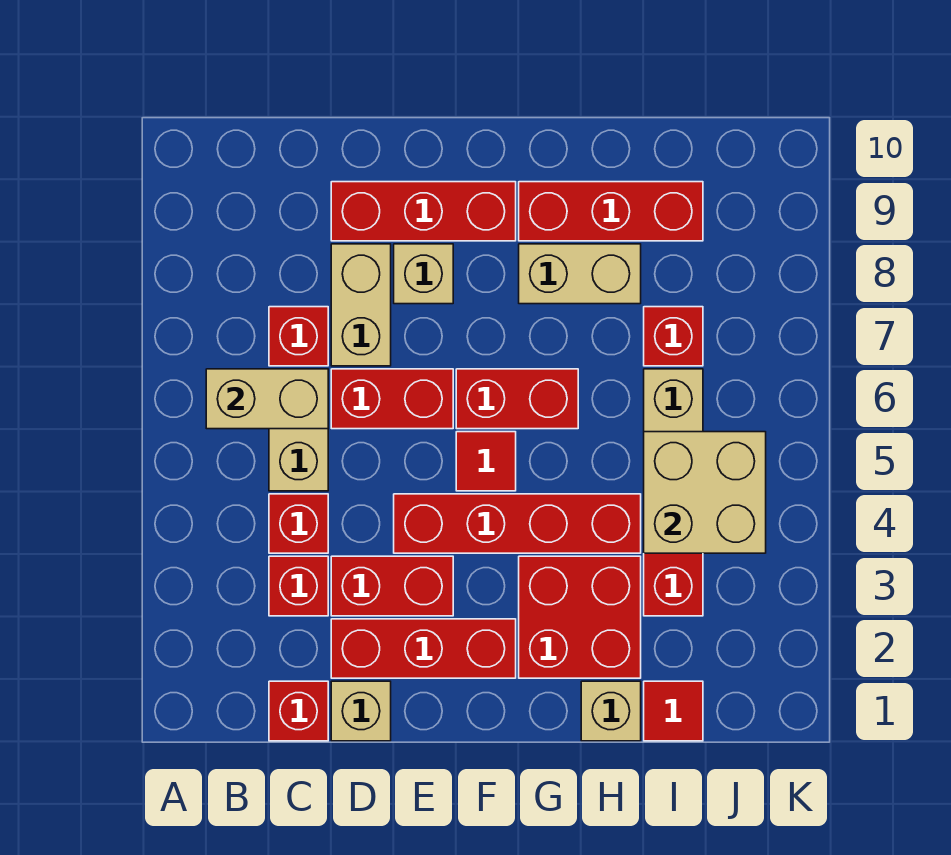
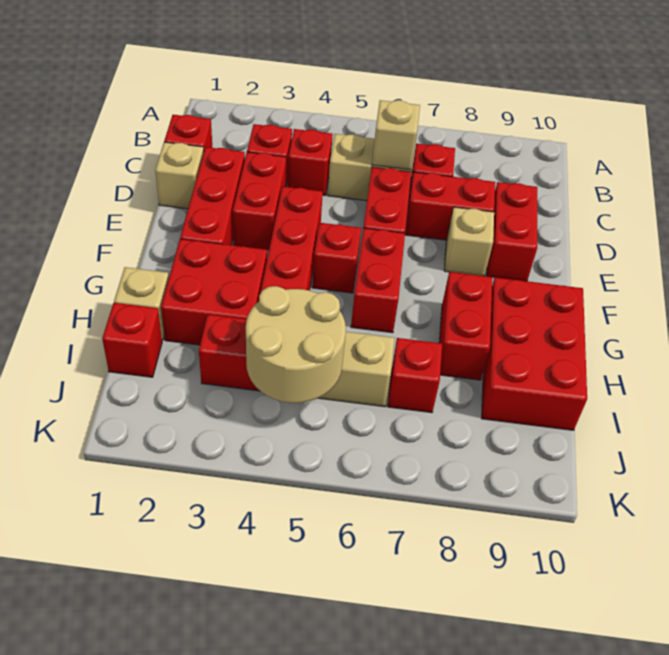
tan brick B6:C6 level 2 -> tan brick C6 level 2
tan brick D7:D8 level 1 -> red brick D7:D8 level 1
red brick D9:F9 level 1 -> red brick D9:E9 level 1
red tile F5 level 1 -> red brick F5 level 1
tan brick G8:H8 level 1 -> red brick G8:H8 level 1
red brick G9:I9 level 1 -> red brick G9:I10 level 1
red tile I1 level 1 -> red brick I1 level 1
tan brick I4:J5 level 2 -> tan round brick I4:J5 level 2

